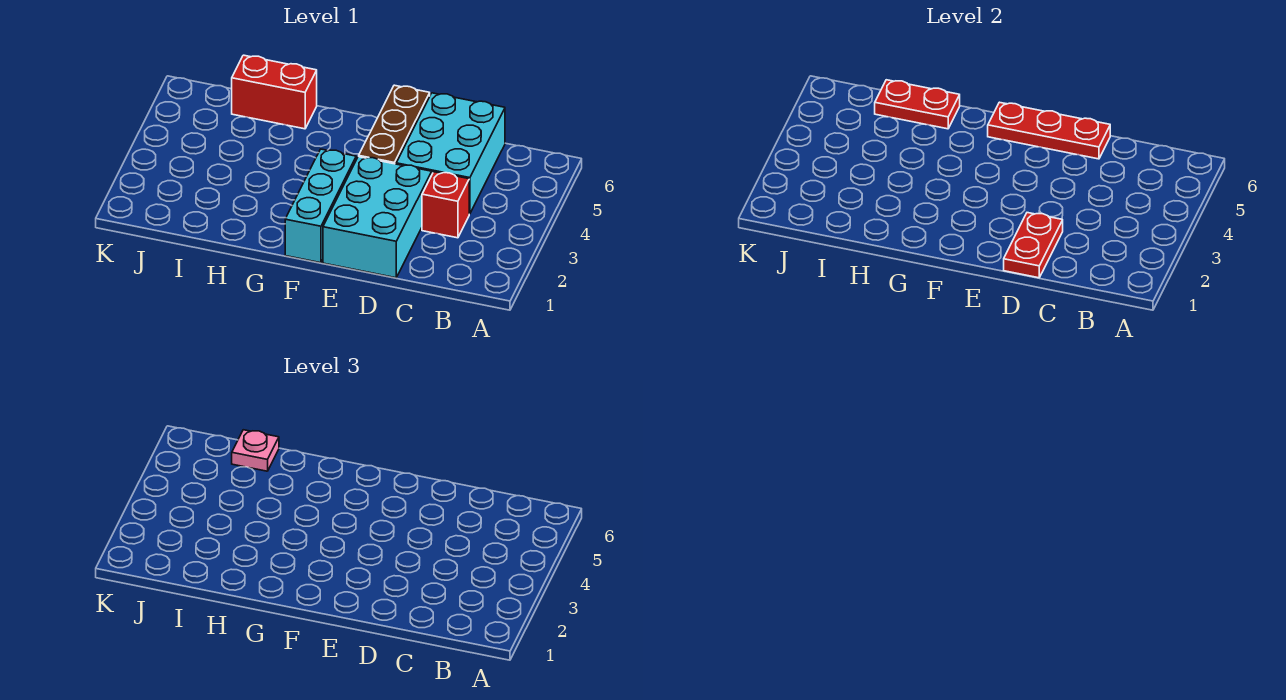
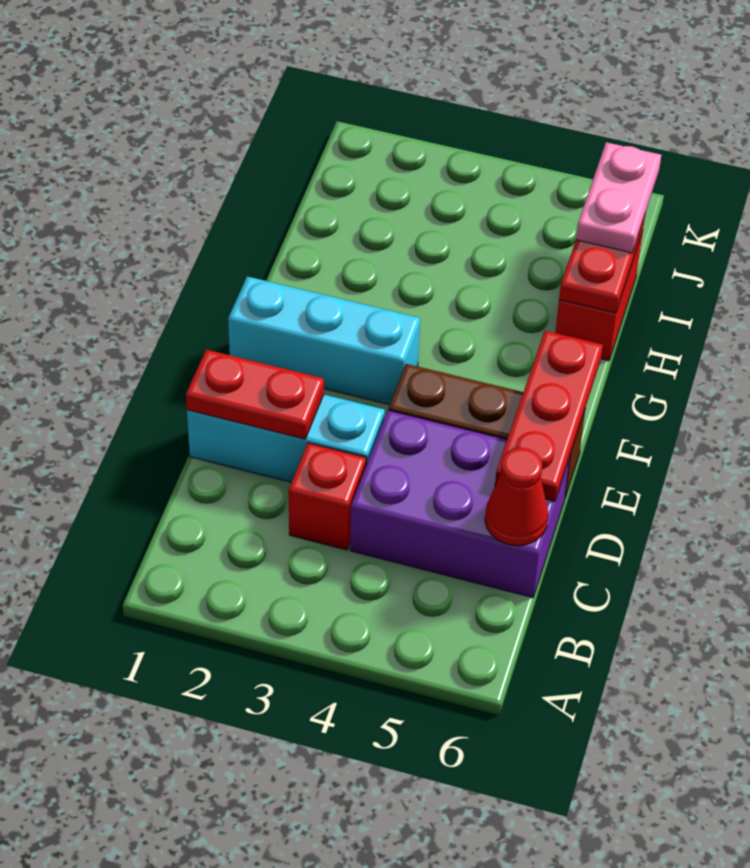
cyan brick C4:D6 level 1 -> purple brick C4:D6 level 1
none -> red cone C6 level 2
cyan brick D1:E3 level 1 -> cyan brick D1:D3 level 1
pink plate I6 level 3 -> pink plate I6:J6 level 3

